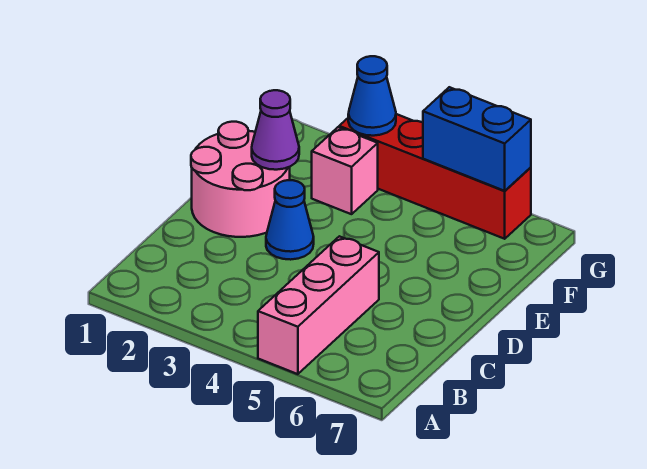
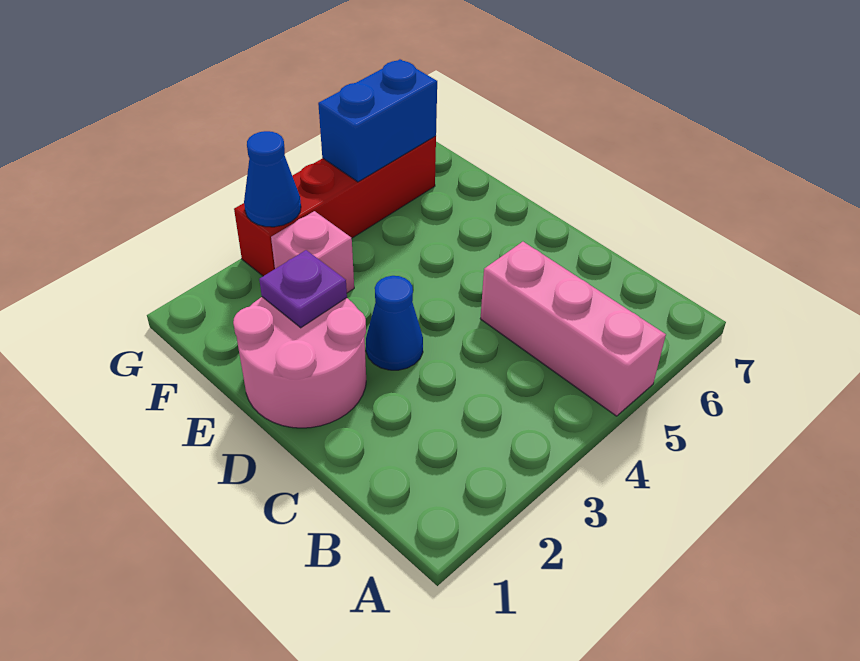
purple cone E2 level 2 -> purple plate E2 level 2

